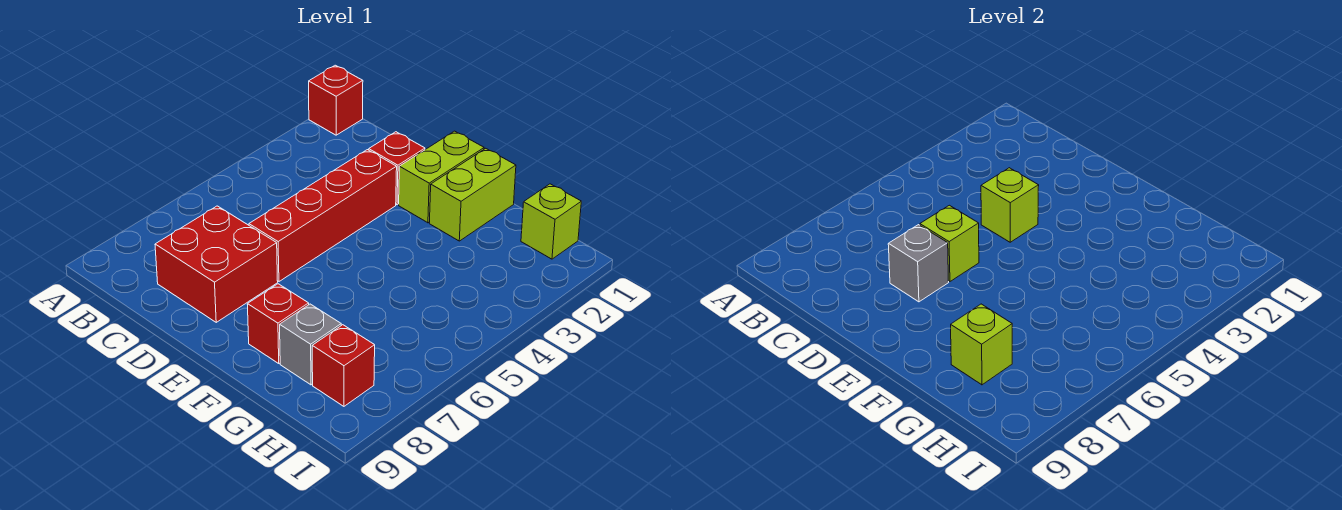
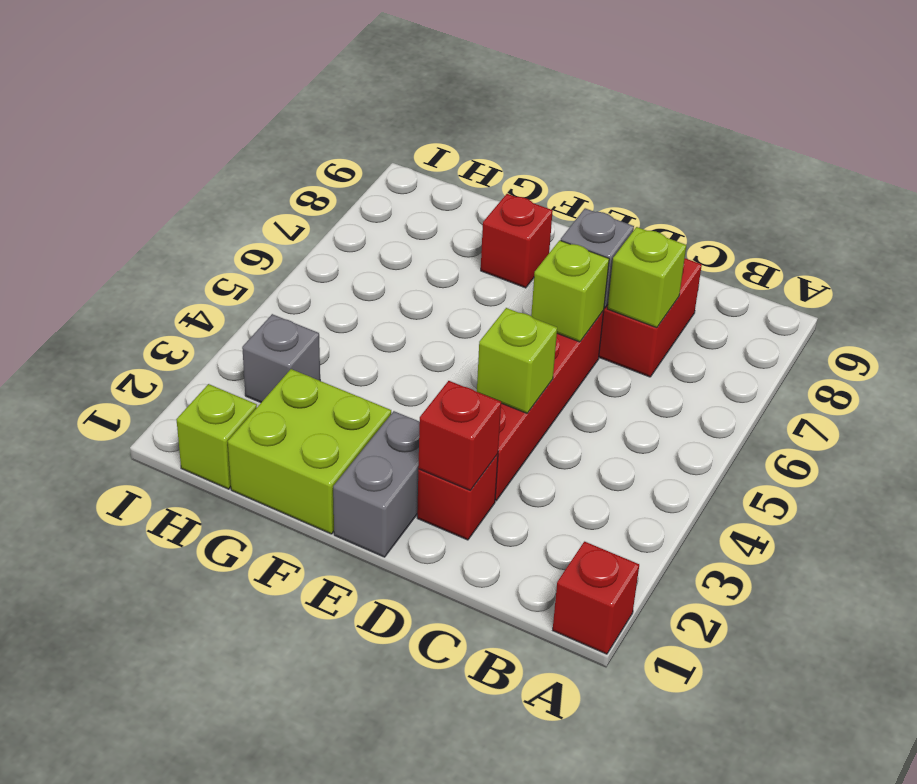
lime brick E1:E2 level 1 -> grey brick E1:E2 level 1
lime brick F1:F2 level 1 -> lime brick F1:G2 level 1
grey brick G8 level 1 -> grey brick H3 level 1
lime brick G8 level 2 -> lime brick C7 level 2
red brick H8 level 1 -> red brick D2 level 2

